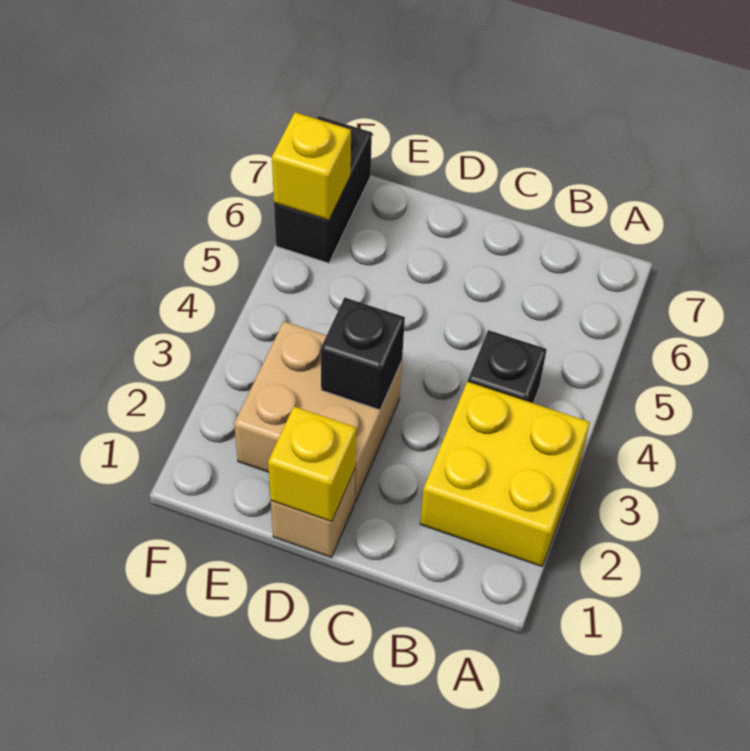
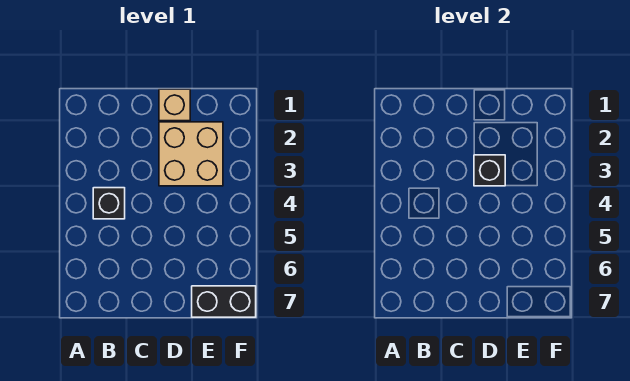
yellow brick A2:B3 level 1 -> none
yellow brick D1 level 2 -> none
black brick F6:F7 level 1 -> black brick E7:F7 level 1
yellow brick F6 level 2 -> none

